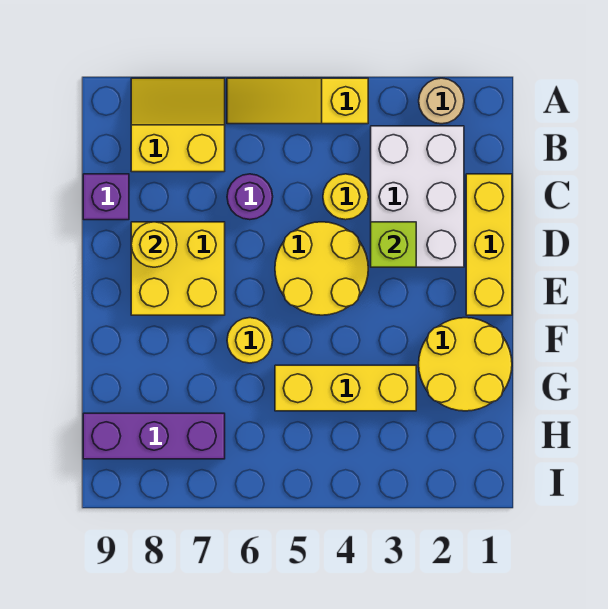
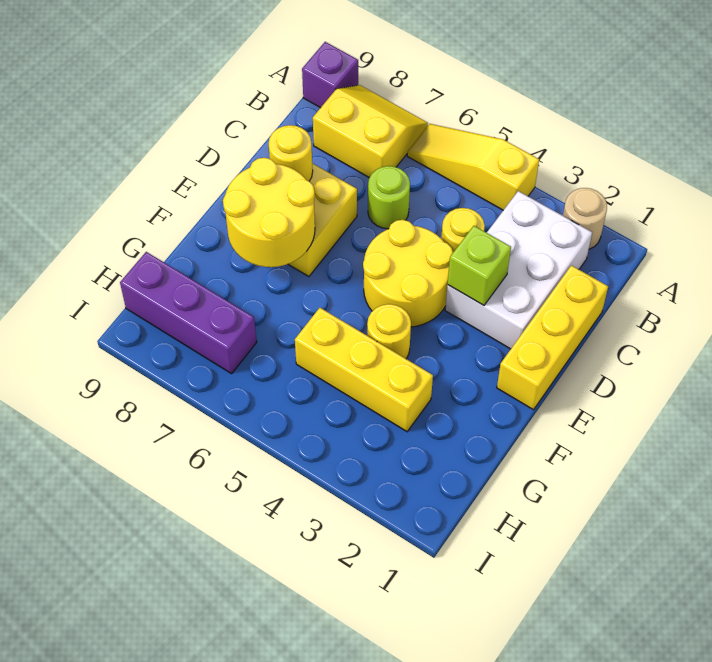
purple round brick C6 level 1 -> lime round brick C6 level 1
purple brick C9 level 1 -> purple brick A9 level 1
yellow round brick F1:G2 level 1 -> yellow round brick E7:F8 level 2
yellow round brick F6 level 1 -> yellow round brick F4 level 1

